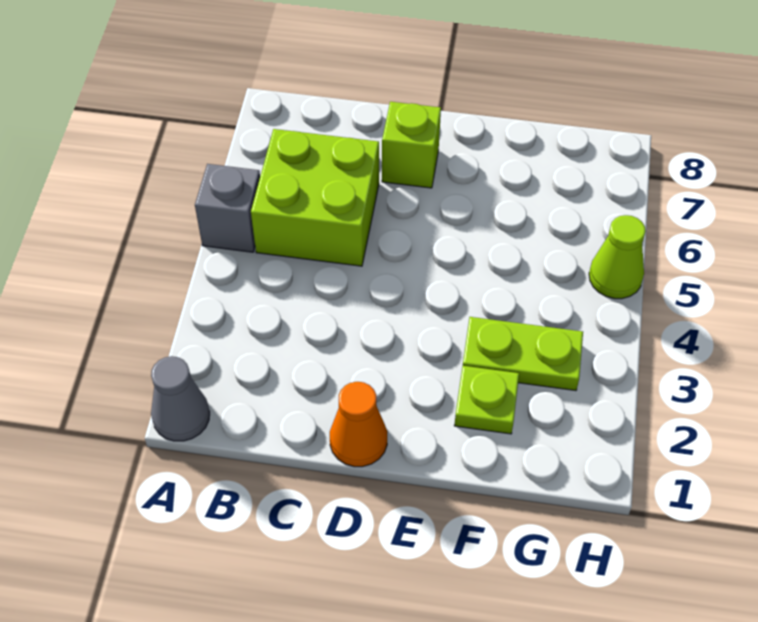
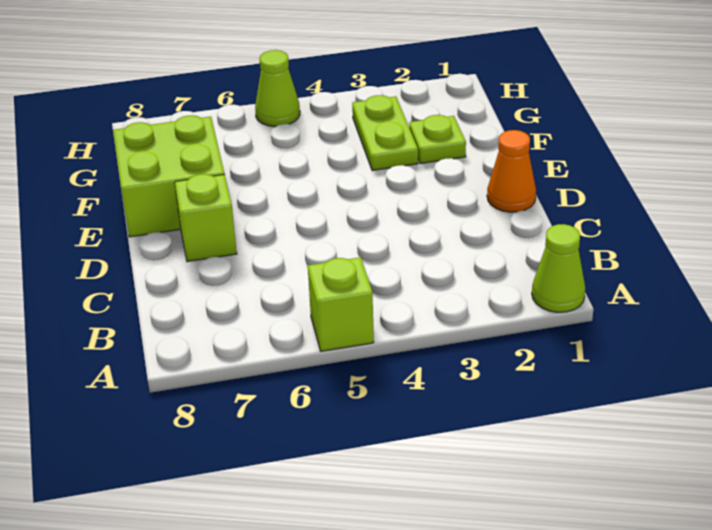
grey cone A1 level 1 -> lime cone A1 level 1
grey brick A5 level 1 -> lime brick A5 level 1
lime brick B5:C6 level 1 -> lime brick E7:F8 level 1

